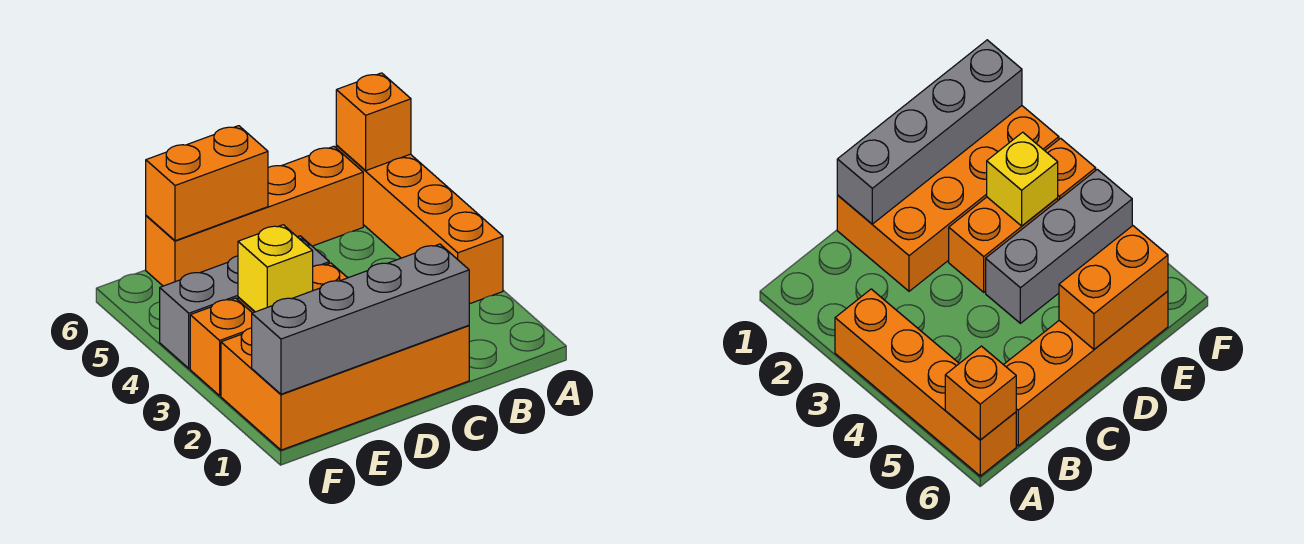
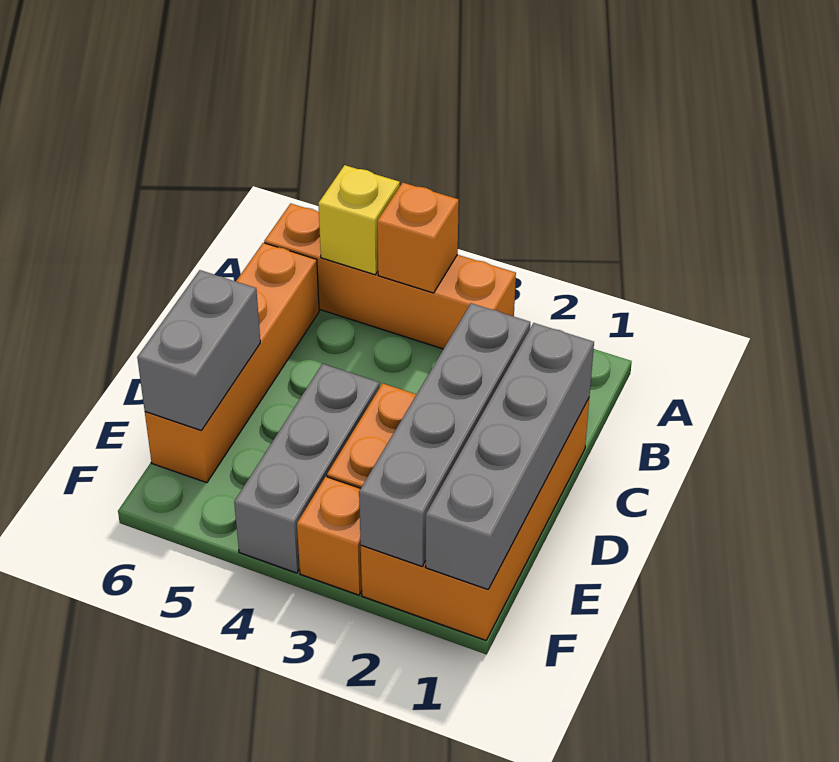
orange brick A6 level 2 -> orange brick A4 level 2
none -> grey brick C2:F2 level 2
orange brick D6:E6 level 2 -> grey brick D6:E6 level 2
yellow brick E3 level 2 -> yellow brick A5 level 2

